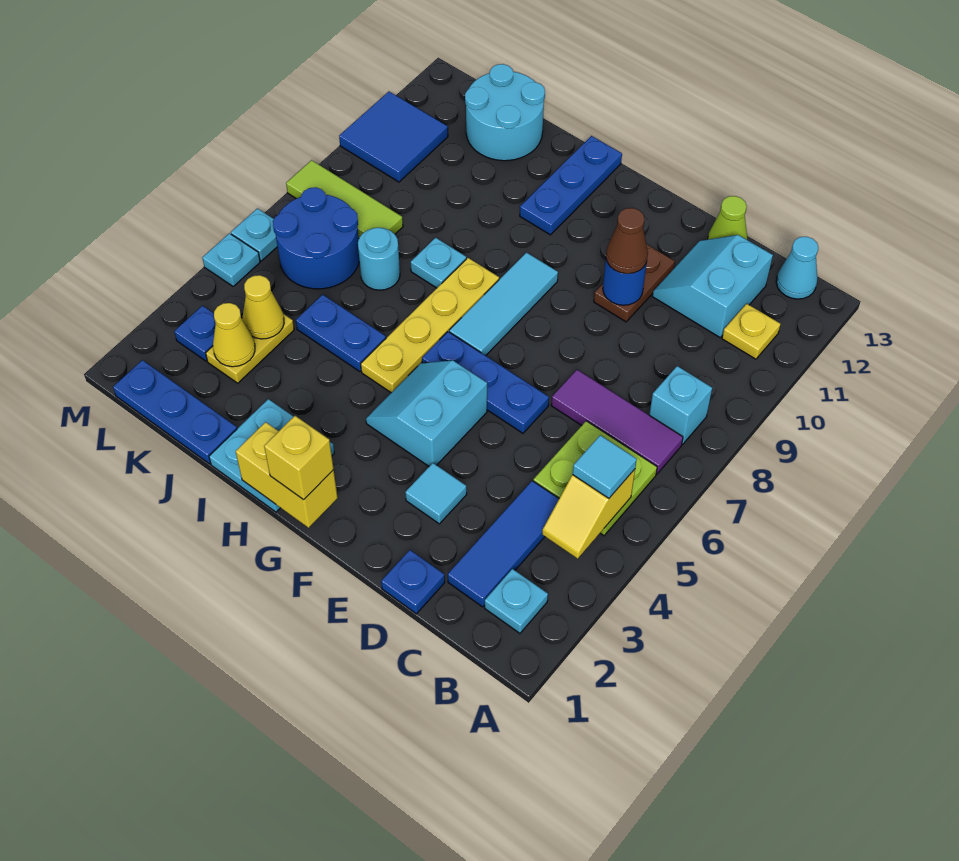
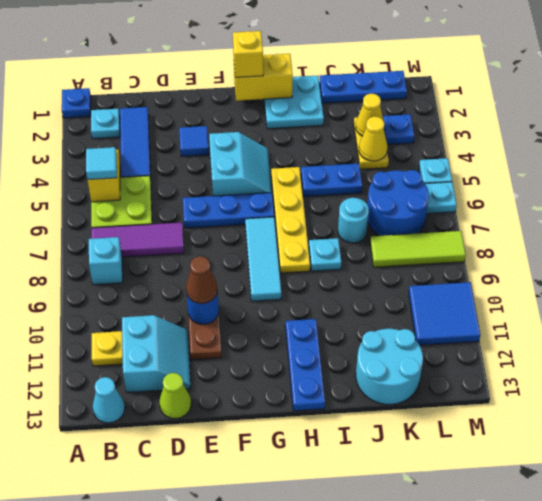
blue plate D1 level 1 -> blue plate A1 level 1
cyan tile E3 level 1 -> blue tile E3 level 1

